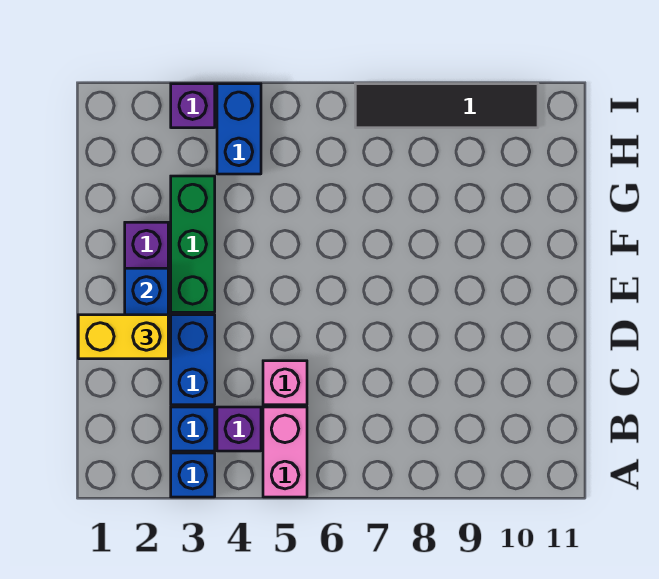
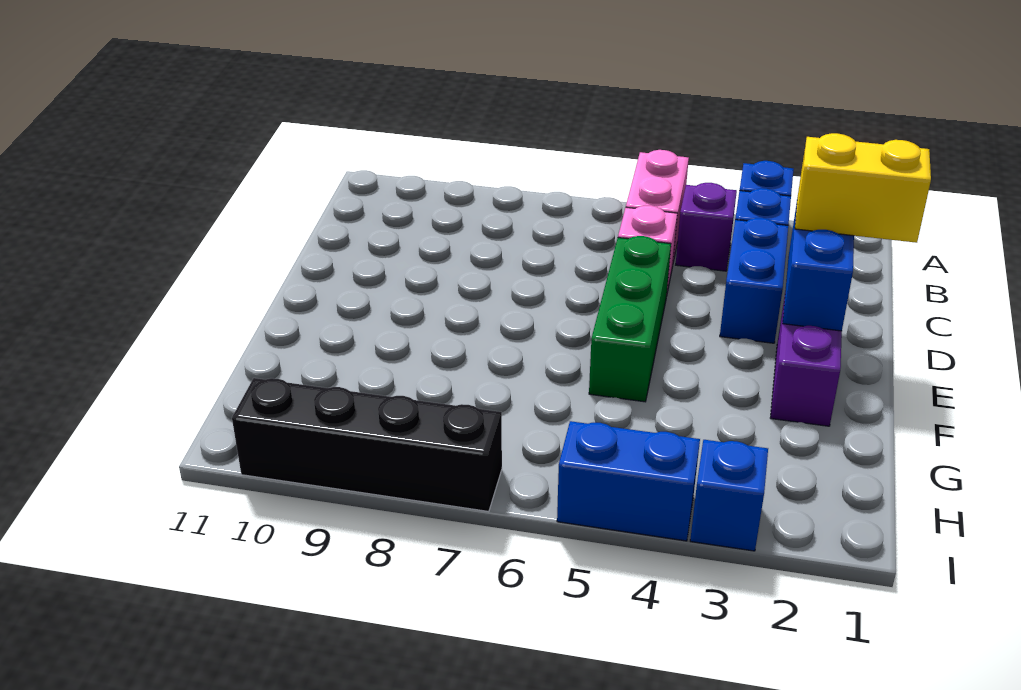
green brick E3:G3 level 1 -> green brick D5:F5 level 1
blue brick H4:I4 level 1 -> blue brick I4:I5 level 1
purple brick I3 level 1 -> blue brick I3 level 1
black tile I7:I10 level 1 -> black brick I7:I10 level 1

